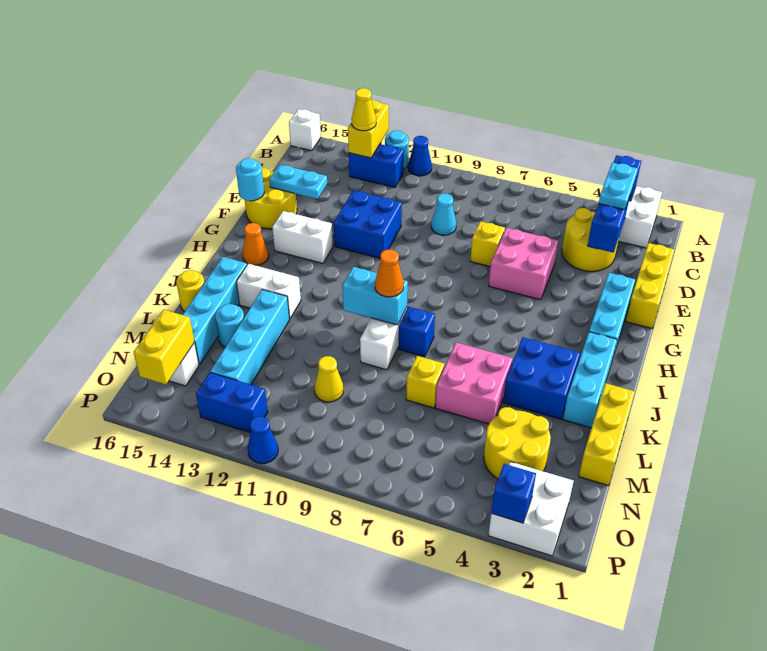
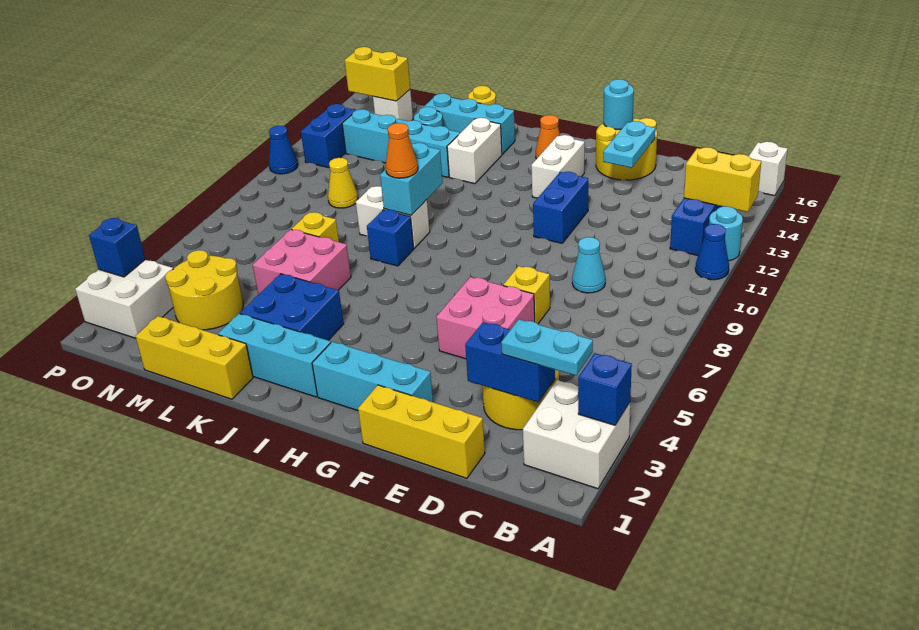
yellow cone B13 level 3 -> none
blue brick E11:F12 level 1 -> blue brick F11:F12 level 1
cyan brick J15:M15 level 1 -> cyan brick J15:L15 level 1

